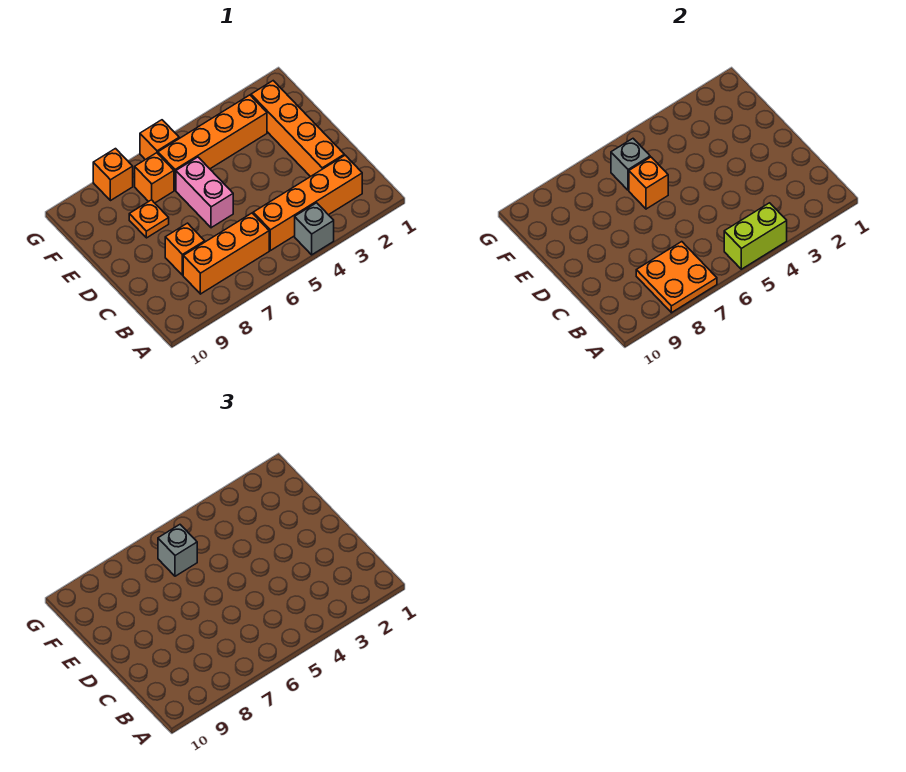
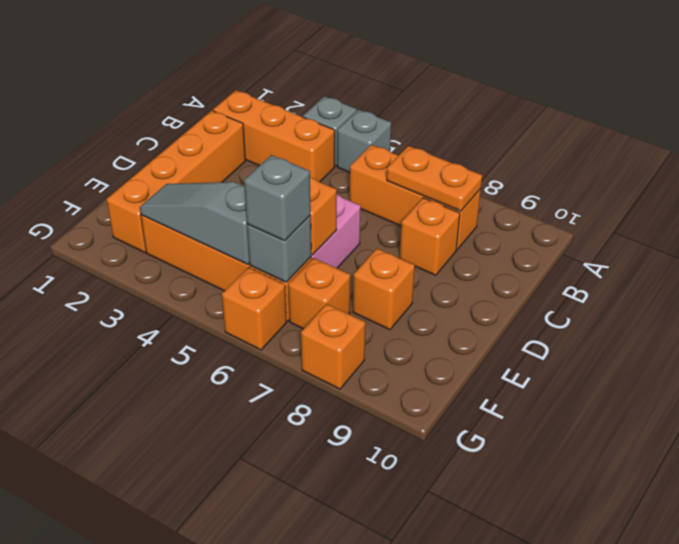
lime brick A4:A5 level 2 -> none
none -> grey brick A5 level 1
orange plate A7:B8 level 2 -> orange plate B7:B8 level 2
orange brick B2:B5 level 1 -> orange brick B2:B4 level 1
orange plate E8 level 1 -> orange brick E8 level 1
none -> grey slope F3:F5 level 2 top 5

